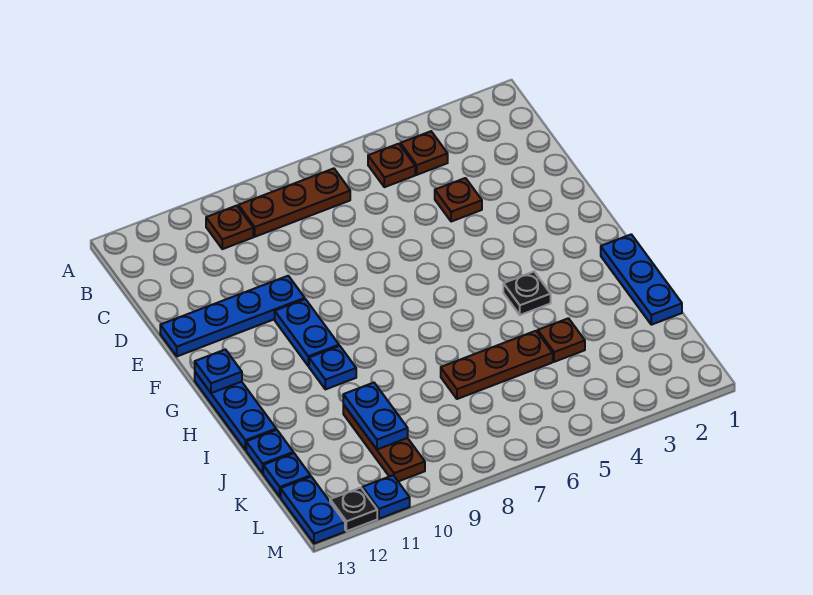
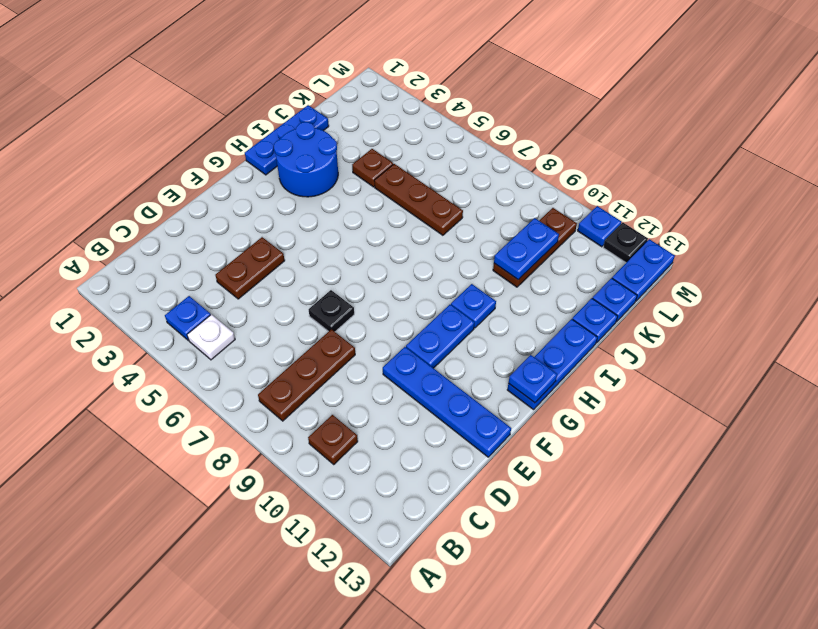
brown plate B4 level 1 -> blue plate B4 level 1
brown plate B5 level 1 -> white plate B5 level 1
brown plate B7:B9 level 1 -> brown plate B8:D8 level 1
brown plate D4 level 1 -> brown plate D4:E4 level 1
none -> blue round brick H2:I3 level 1
black plate H4 level 1 -> black plate E7 level 1

